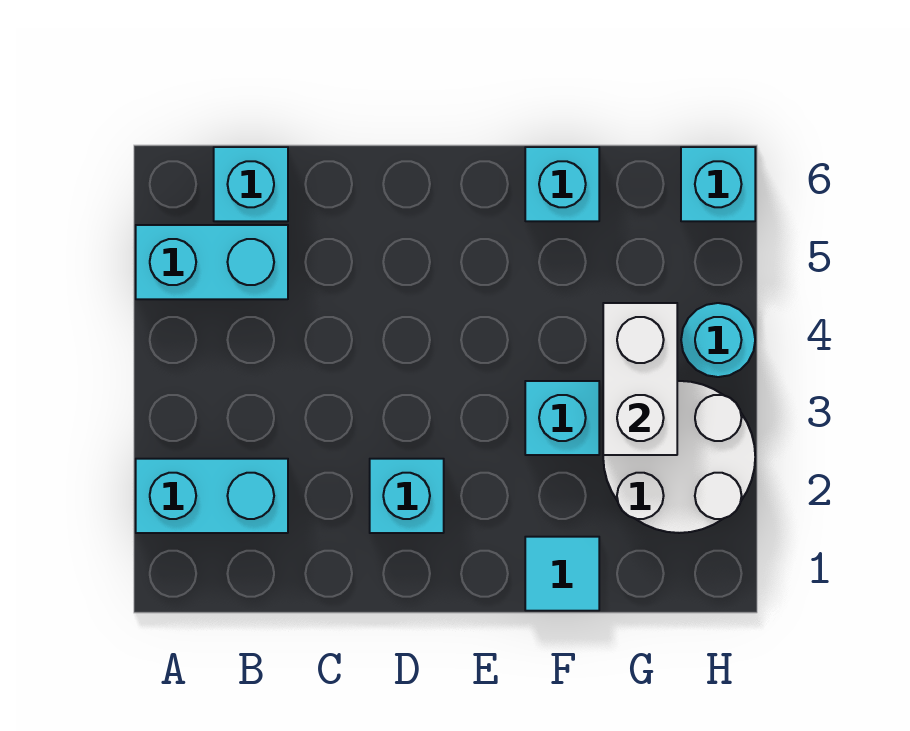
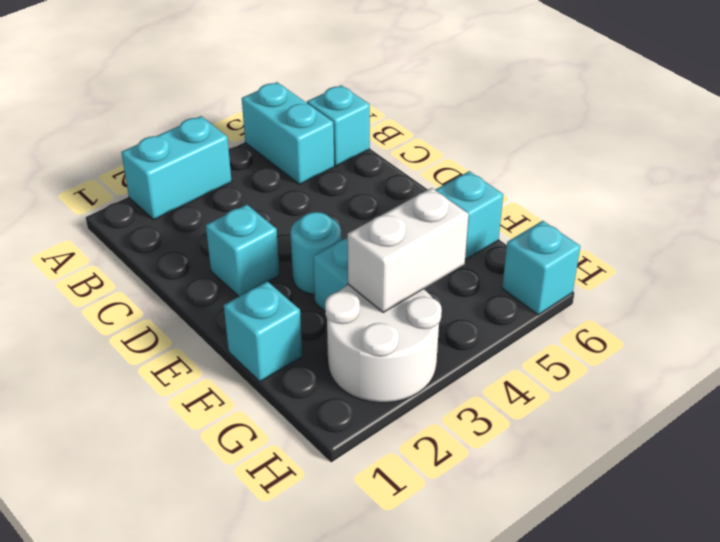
cyan brick A2:B2 level 1 -> cyan brick A2:A3 level 1
cyan tile F1 level 1 -> cyan brick F1 level 1
cyan round brick H4 level 1 -> cyan round brick E3 level 1

